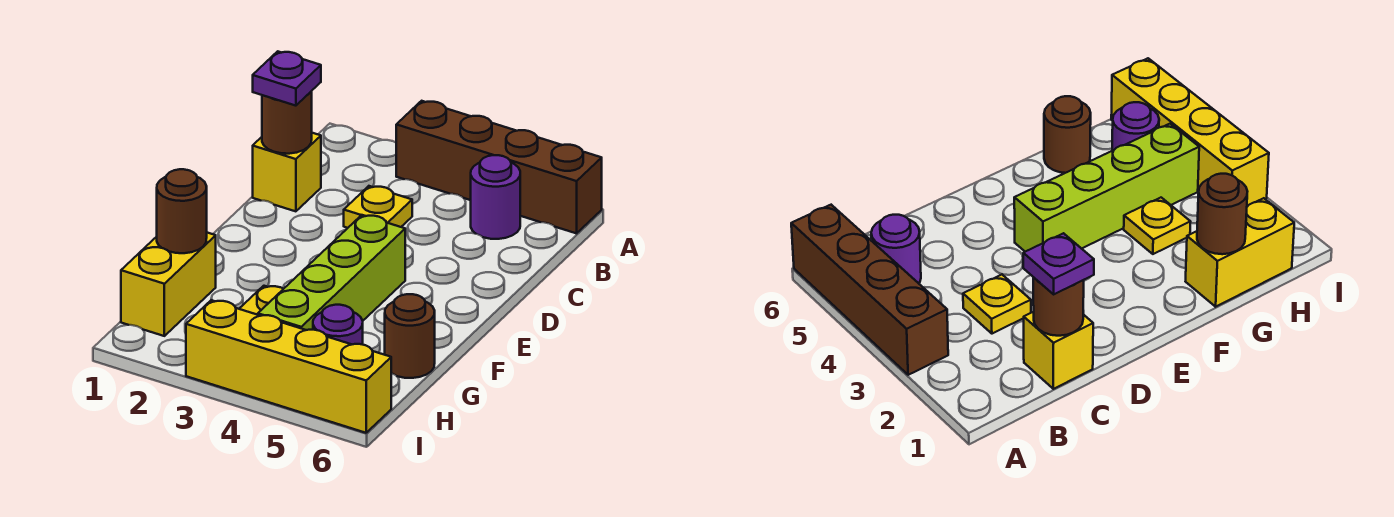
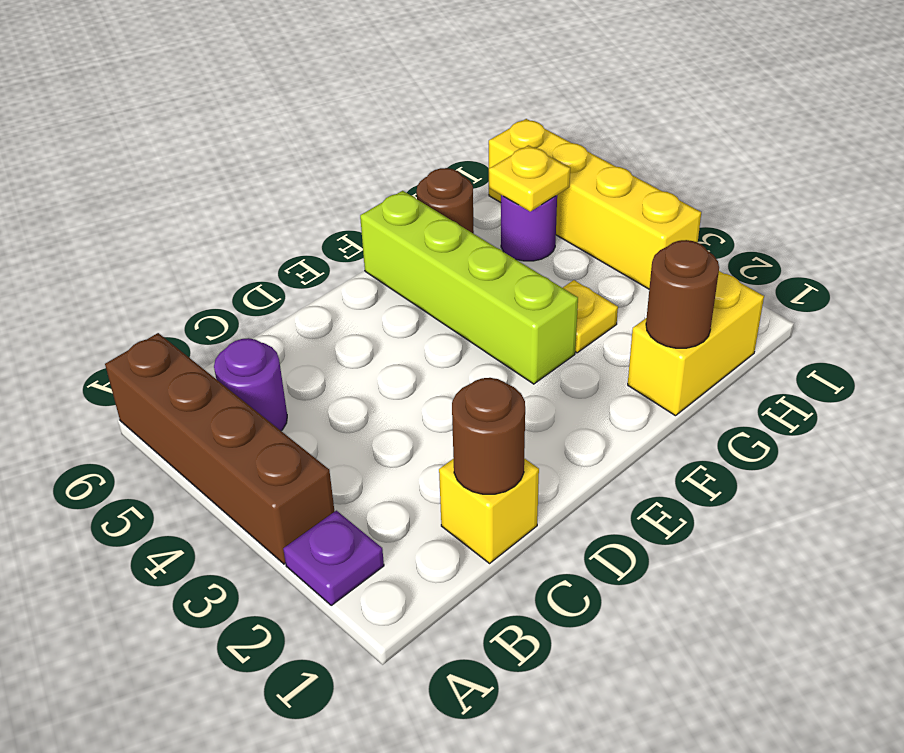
purple plate C1 level 3 -> purple plate A2 level 1
yellow plate C3 level 1 -> yellow plate H5 level 2
lime brick E4:H4 level 1 -> lime brick F3:F6 level 1

